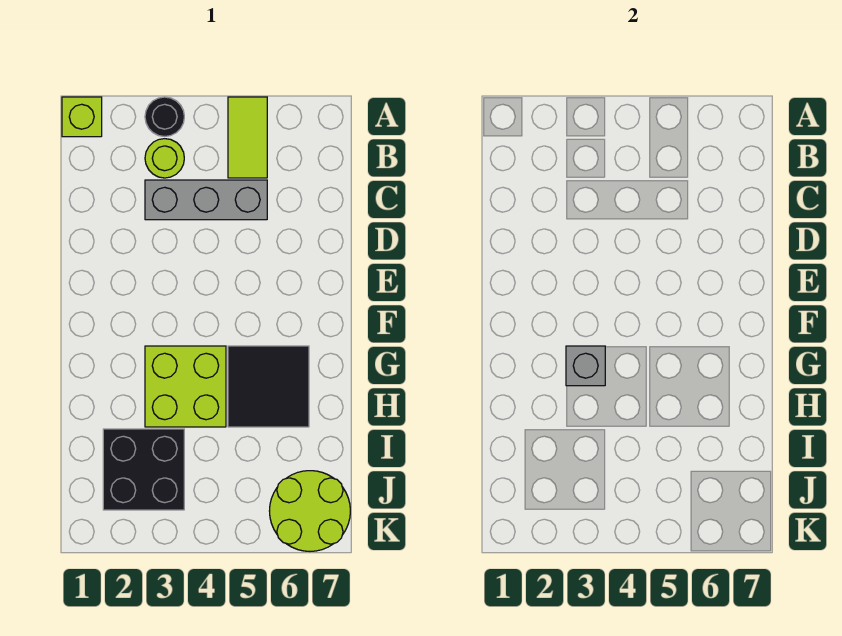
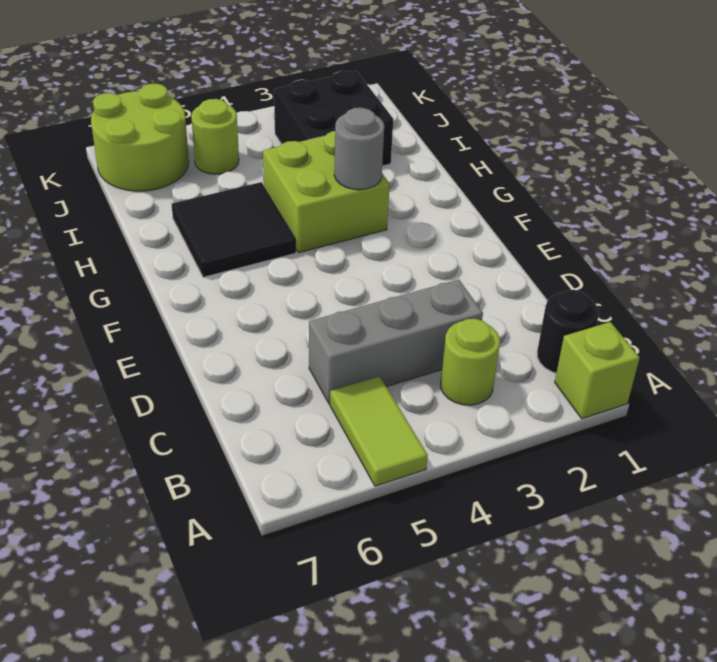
black round brick A3 level 1 -> black round brick B1 level 1
grey brick G3 level 2 -> grey round brick G3 level 2
none -> lime round brick J5 level 1

